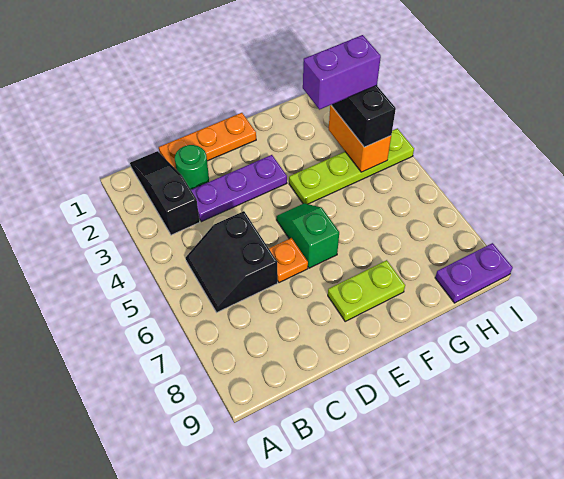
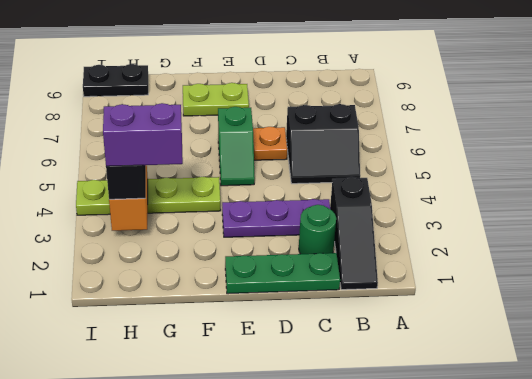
black slope B5:C6 level 1 top C -> black slope B5:C6 level 1 top 6
orange plate C1:E1 level 1 -> green plate C1:E1 level 1
purple plate H9:I9 level 1 -> black plate H9:I9 level 1

